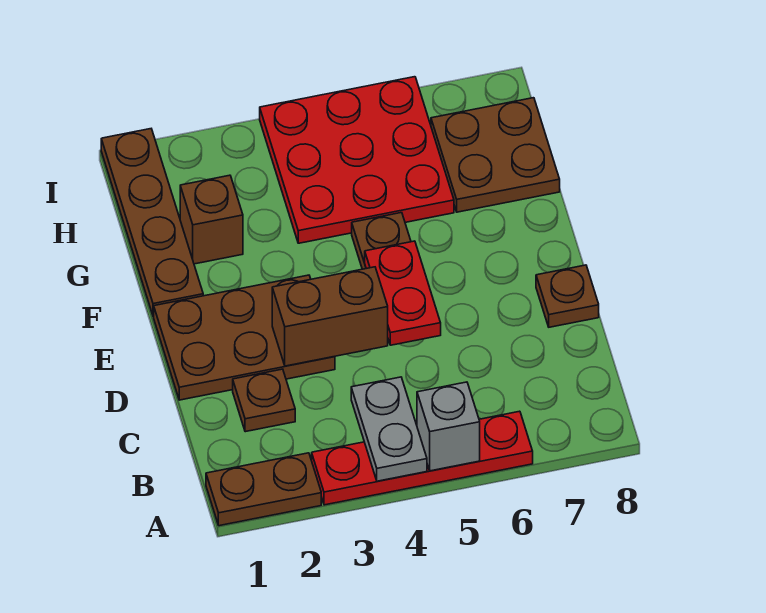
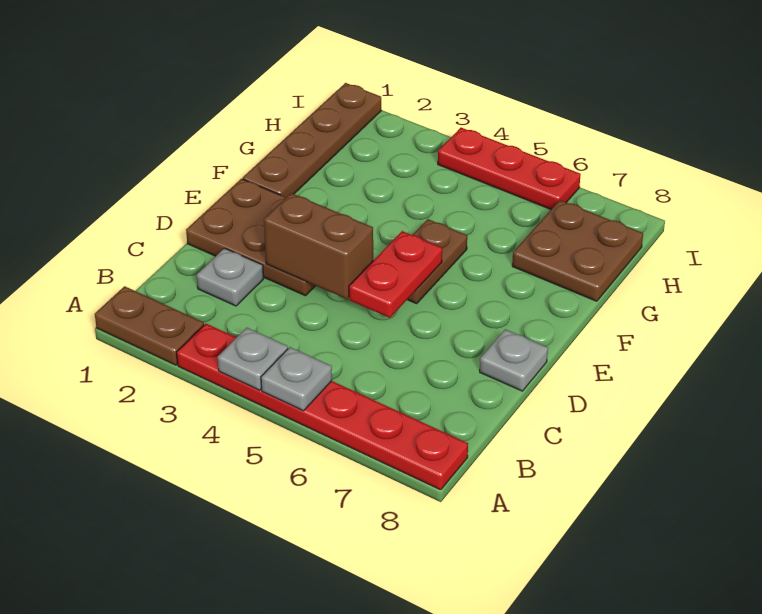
red plate A3:A6 level 1 -> red plate A3:A8 level 1
grey plate A4:B4 level 2 -> grey plate A4 level 2
grey brick A5 level 2 -> grey plate A5 level 2
brown plate C2 level 1 -> grey plate C2 level 1
brown plate D8 level 1 -> grey plate D8 level 1
brown brick G2 level 1 -> none
red plate G4:I6 level 1 -> red plate I4:I6 level 1

